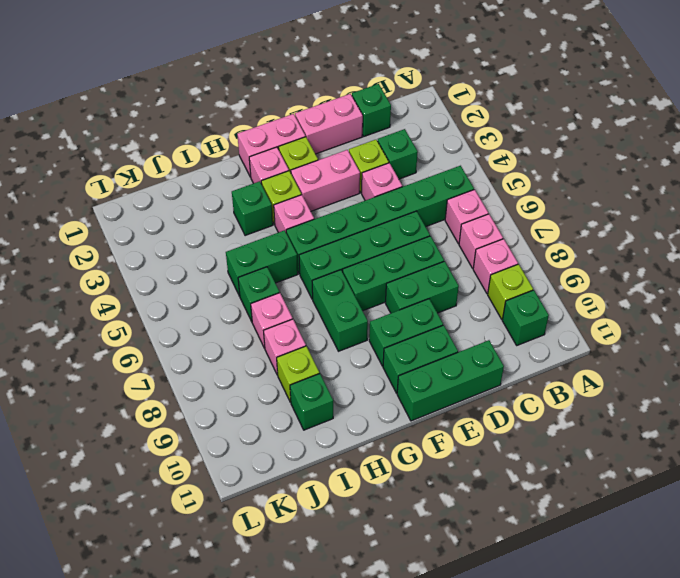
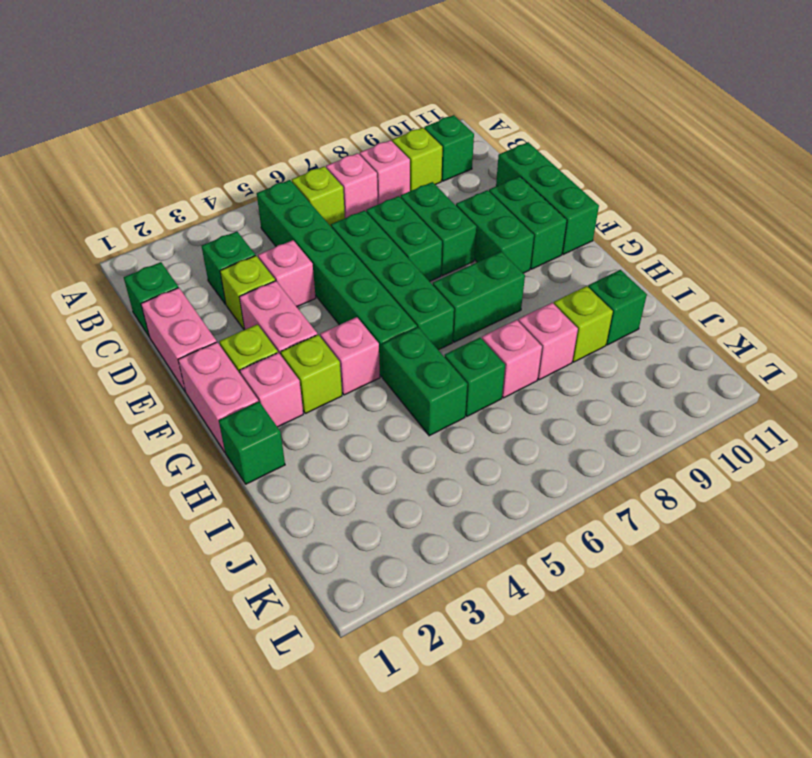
pink brick B6 level 1 -> lime brick B6 level 1
green brick D7:F7 level 1 -> green brick D7:E7 level 1
green brick H3 level 1 -> green brick H1 level 1

